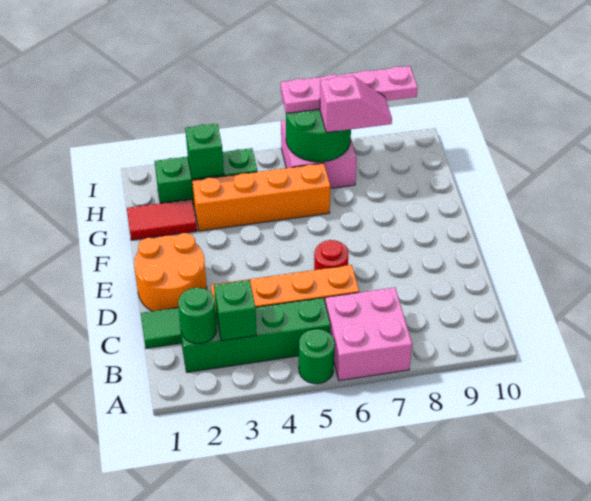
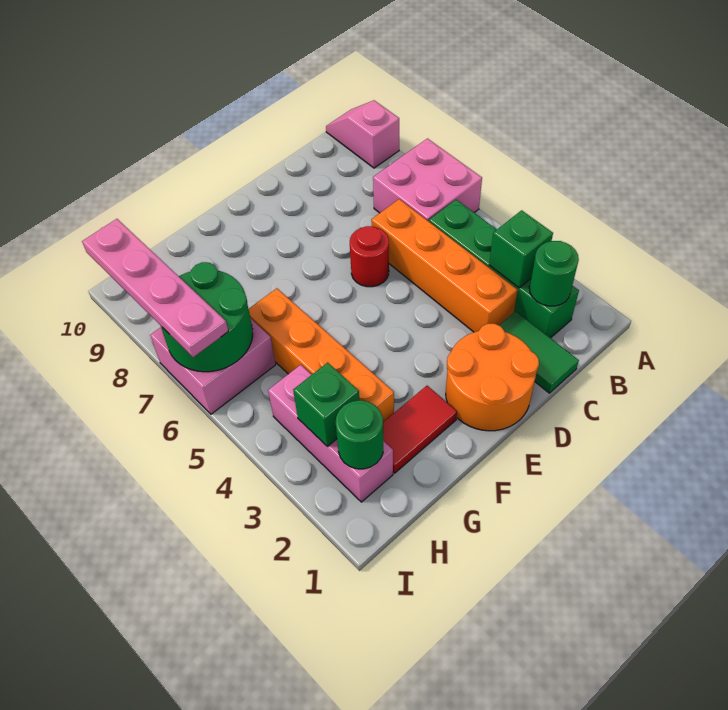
green round brick A5 level 1 -> green round brick H2 level 2
red tile G1:G2 level 1 -> red tile F2:G2 level 1
green brick H2:H4 level 1 -> pink brick H2:H4 level 1
pink slope H7:H8 level 3 top 7 -> pink slope A9:A10 level 1 top 9

